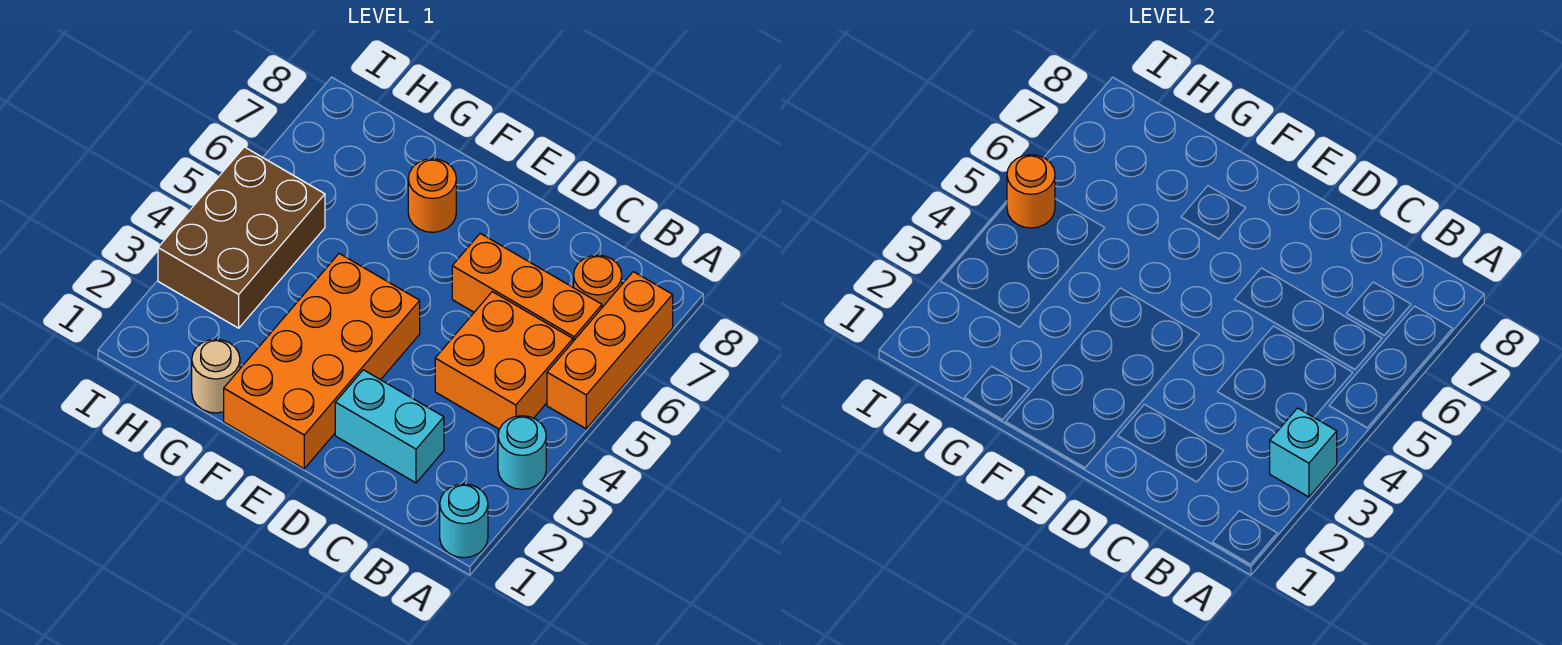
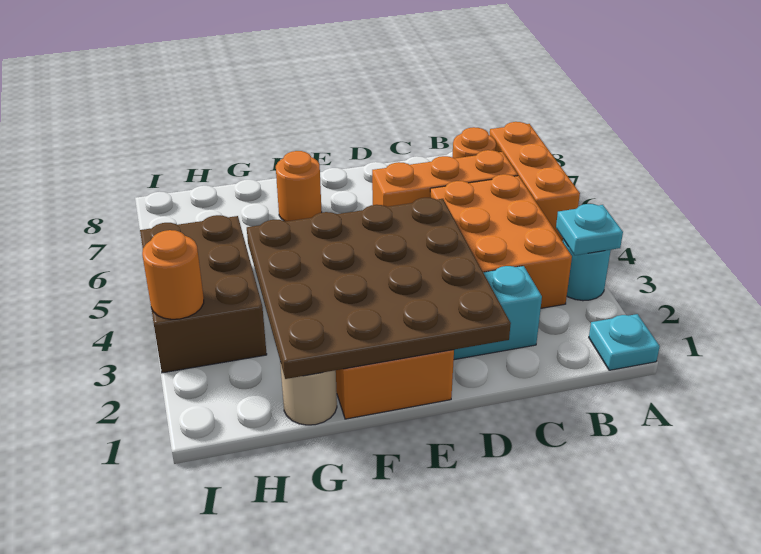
cyan round brick A1 level 1 -> cyan plate A1 level 1
cyan brick A3 level 2 -> cyan plate A3 level 2
orange brick B4:C5 level 1 -> orange brick B3:C5 level 1
none -> brown plate D1:G4 level 2
orange round brick I5 level 2 -> orange round brick I3 level 2

